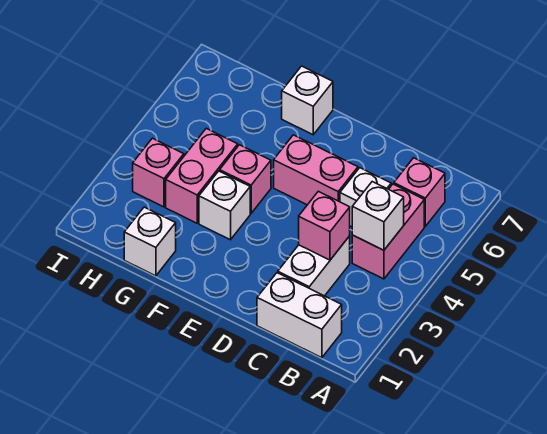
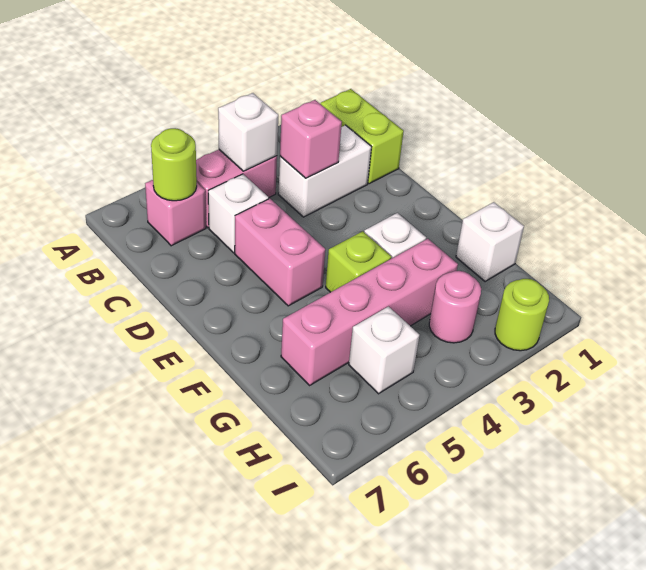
white brick B1:C1 level 1 -> lime brick B1:C1 level 1
none -> lime round brick B6 level 2
pink brick F4 level 1 -> lime brick F4 level 1
white brick F7 level 1 -> white brick H5 level 1
pink brick G3:G4 level 1 -> pink brick G3:G6 level 1
pink brick H3 level 1 -> pink round brick H3 level 1
none -> lime round brick I2 level 1

